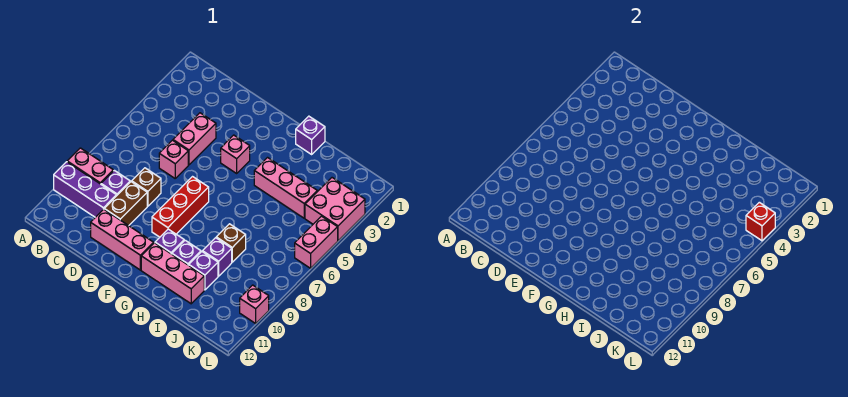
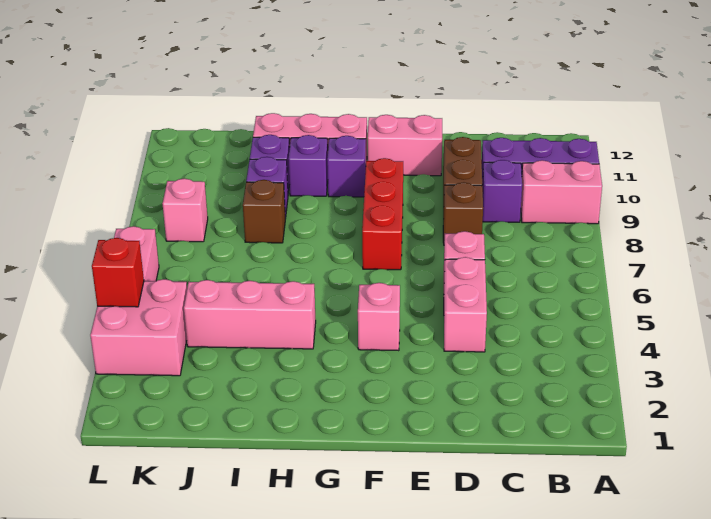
pink brick D11:F11 level 1 -> pink brick E11:F11 level 1
purple brick H1 level 1 -> none
pink brick L10 level 1 -> pink brick K8 level 1

